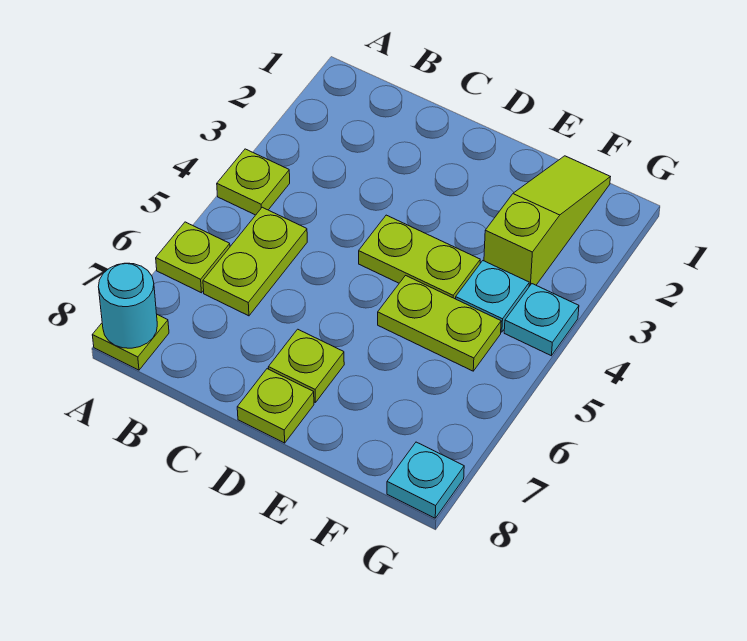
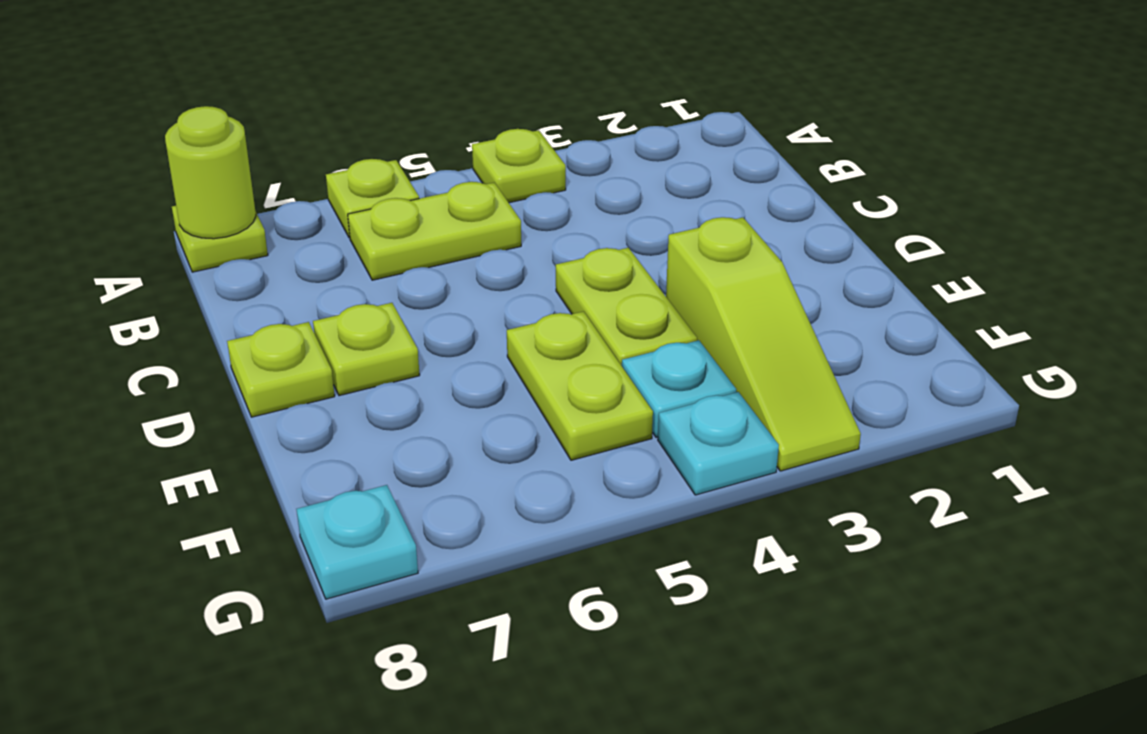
cyan round brick A8 level 2 -> lime round brick A8 level 2
lime slope F1:F3 level 1 top 3 -> lime slope E3:G3 level 1 top E

